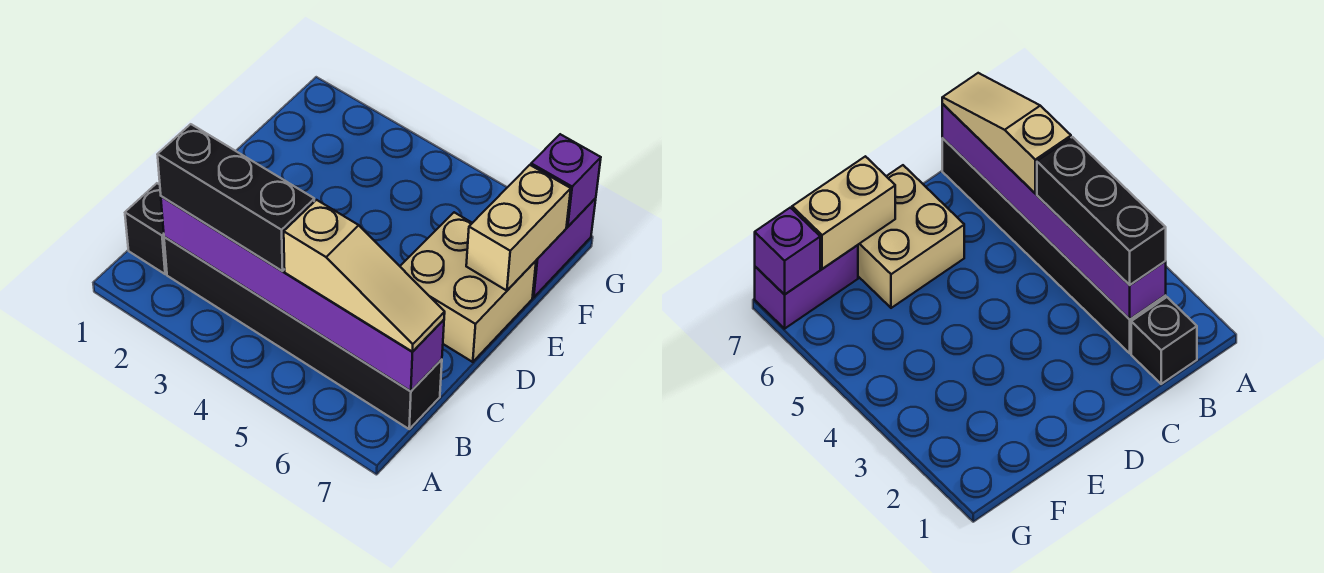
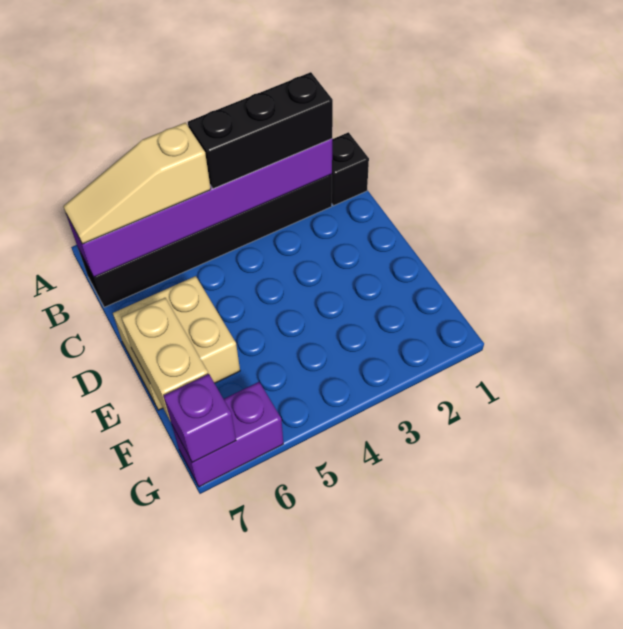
purple brick F7:G7 level 1 -> purple brick G6:G7 level 1

